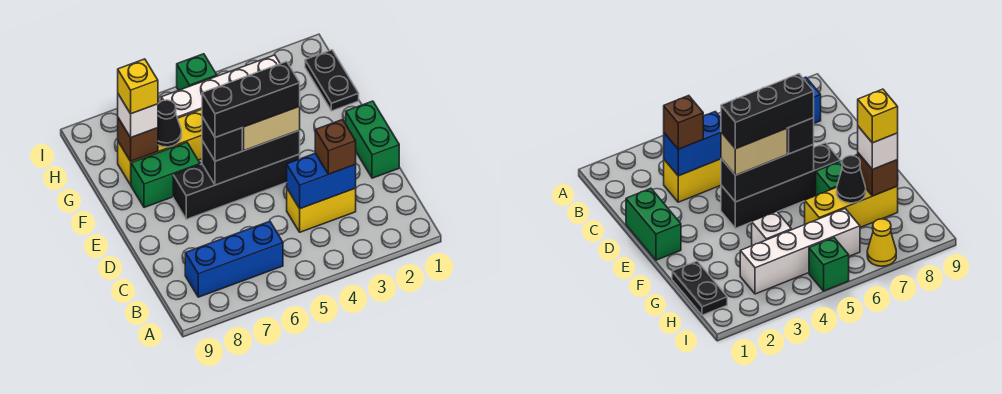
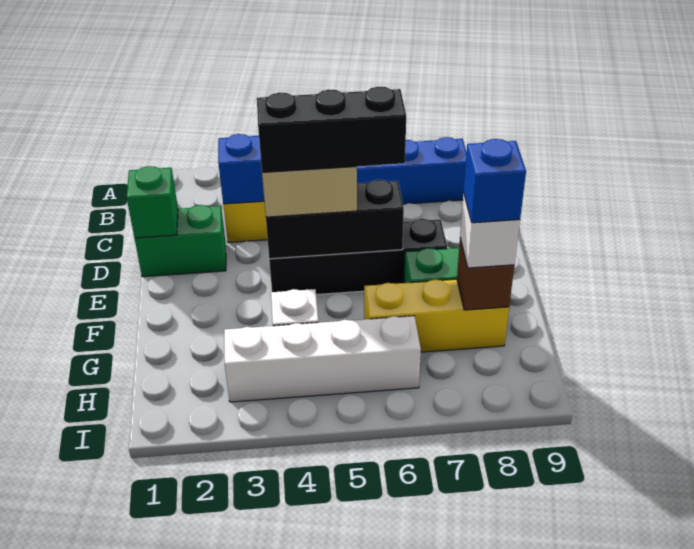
brown brick C3 level 3 -> none
green brick D1:E1 level 1 -> green brick D1:D2 level 1
black brick E6 level 3 -> none
black plate G1:H1 level 1 -> none
black cone G7 level 2 -> none
yellow brick G8 level 4 -> blue brick G8 level 4
green brick I5 level 1 -> green brick D1 level 2
yellow cone I7 level 1 -> none

